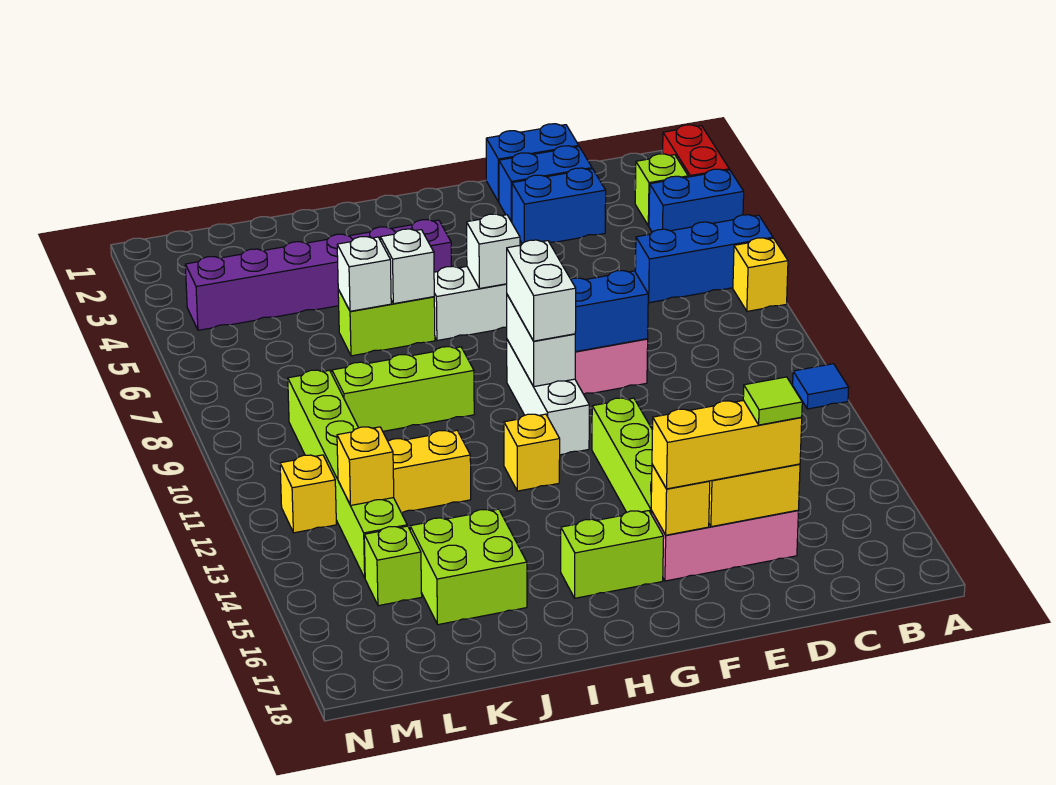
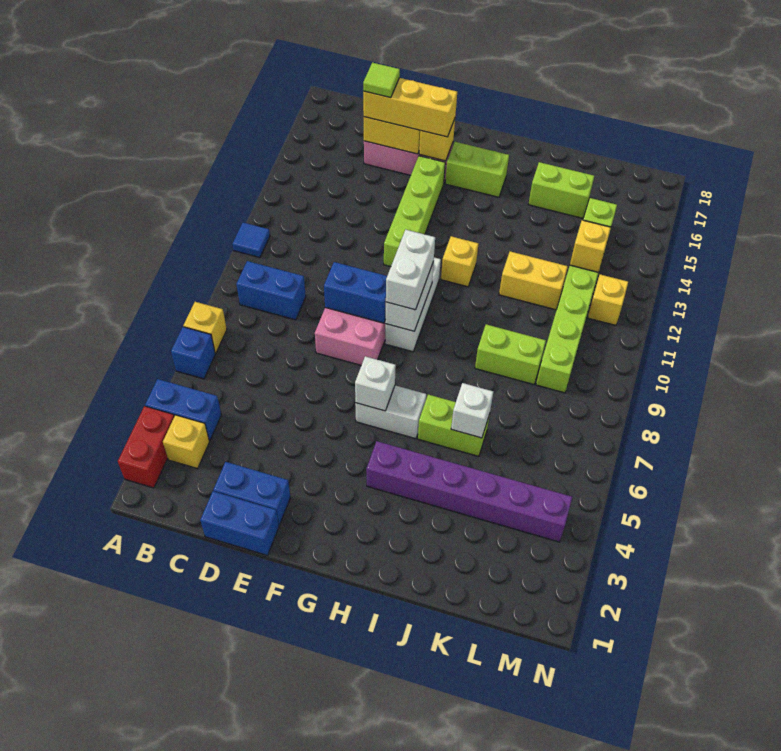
blue brick A6:C6 level 1 -> blue brick A6 level 1
lime brick B3 level 1 -> yellow brick B3 level 1
blue brick D3:E3 level 1 -> blue brick B9:C9 level 1
white brick I6 level 2 -> none
lime brick I9:K9 level 1 -> lime brick J9:K9 level 1
lime brick J15:K16 level 1 -> lime brick J16:K16 level 1

